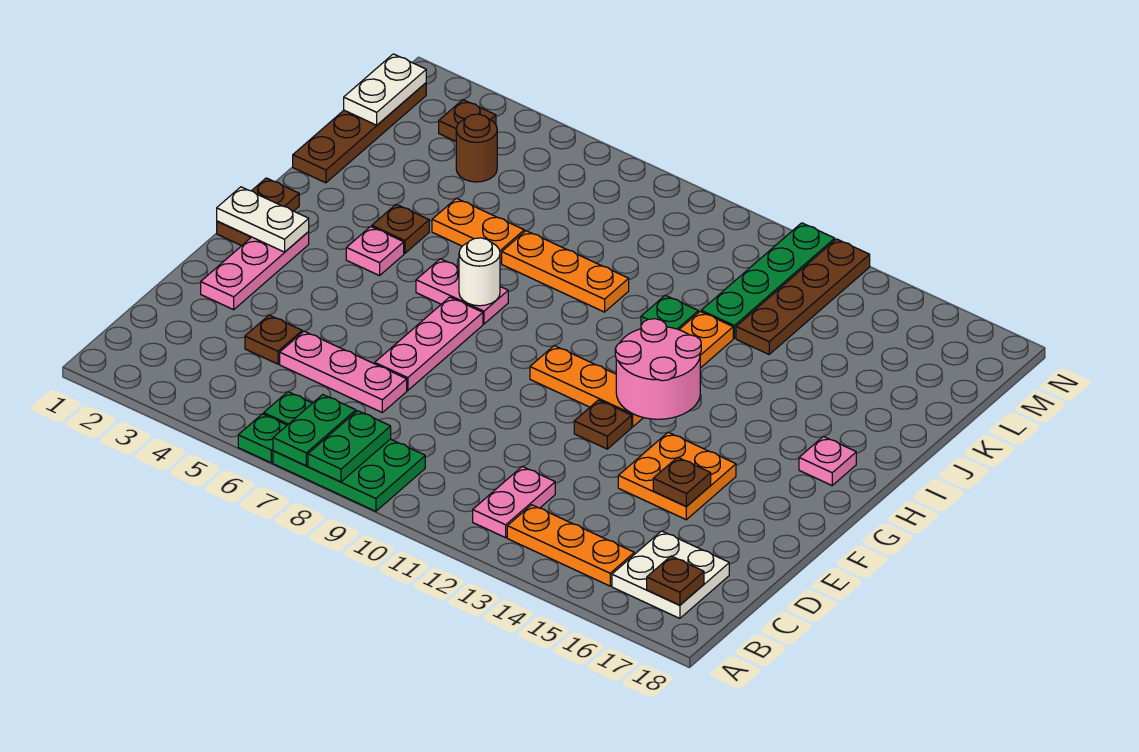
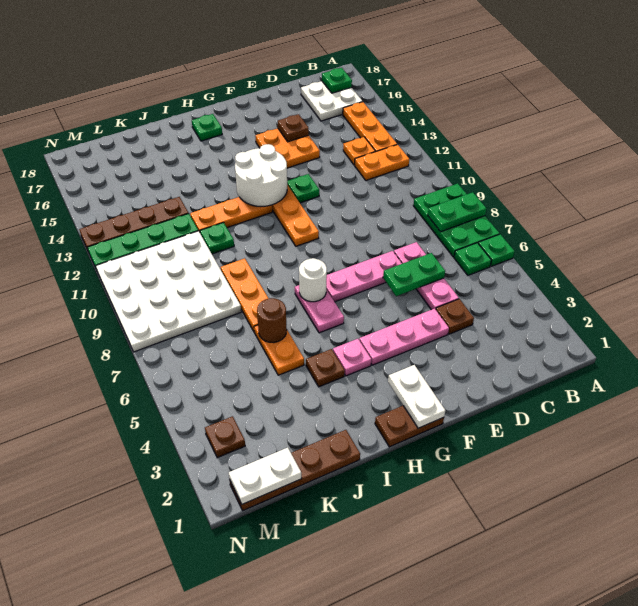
green plate A7:B7 level 2 -> green plate D6:E6 level 2
pink plate B12:C12 level 1 -> orange plate B12:C12 level 1
brown plate B17 level 2 -> green plate B17 level 2
none -> orange plate C13 level 1
pink plate E2:G2 level 1 -> pink plate E4:G4 level 1
brown plate F12 level 1 -> green plate F12 level 1
pink round brick G12:H13 level 2 -> white round brick G12:H13 level 2
pink plate H17 level 1 -> green plate H17 level 1
none -> white plate K8:N11 level 1
brown round brick L4 level 1 -> brown round brick J6 level 2

